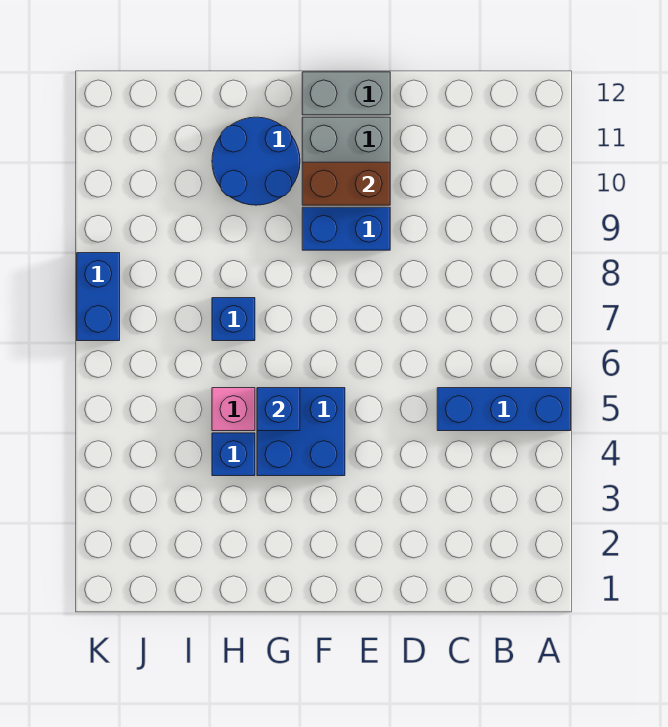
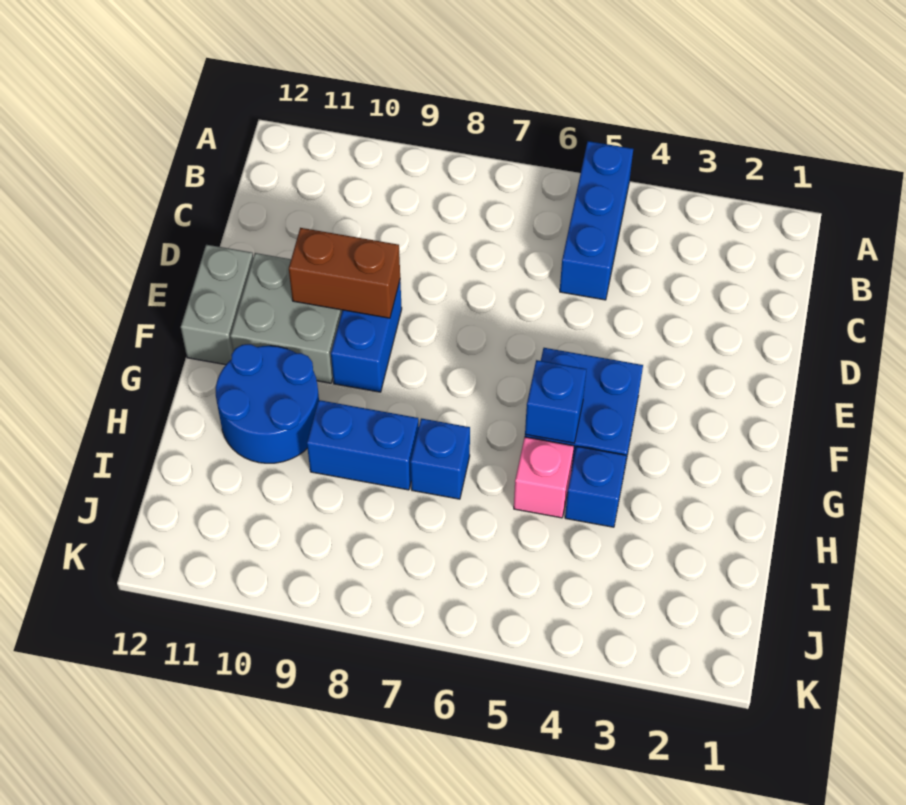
brown brick E10:F10 level 2 -> brown brick E9:E10 level 2
blue brick K7:K8 level 1 -> blue brick H8:H9 level 1

